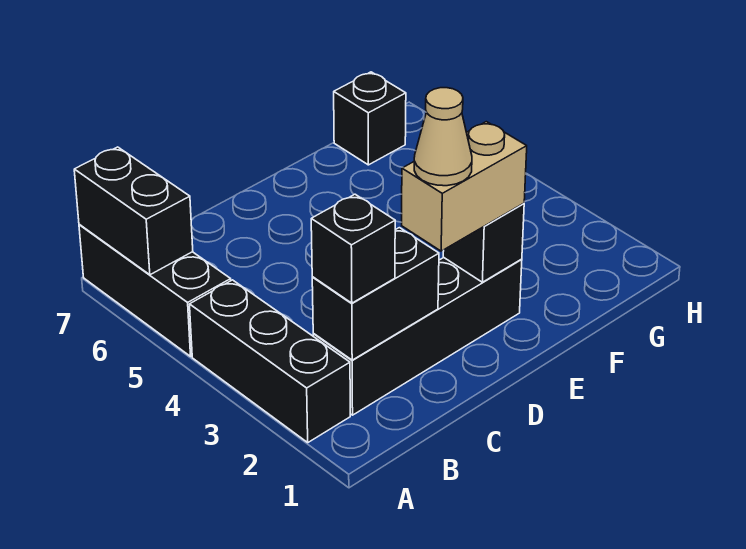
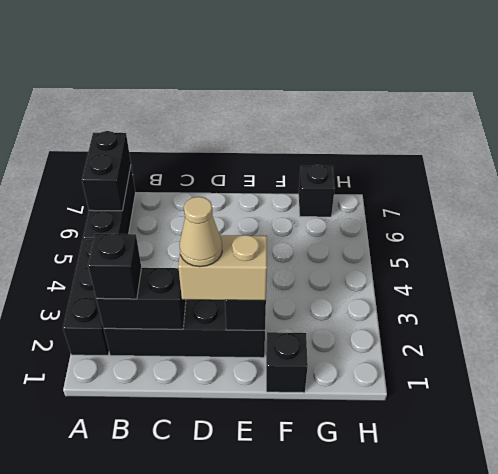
none -> black brick F1 level 1

